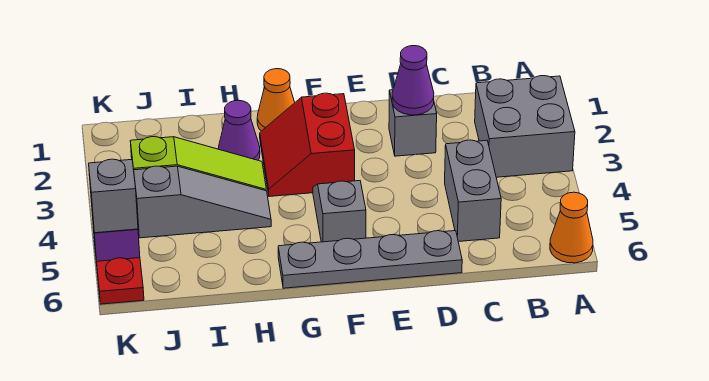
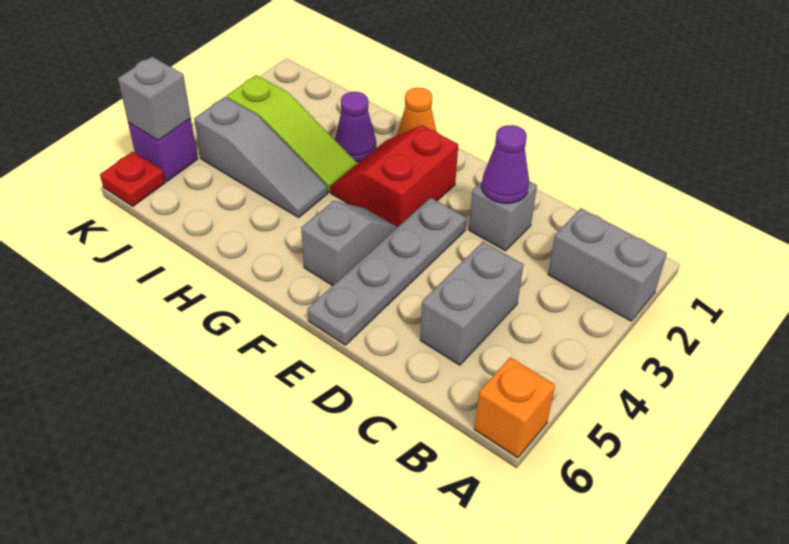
grey brick A2:B3 level 1 -> grey brick A2:B2 level 1
orange cone A6 level 1 -> orange brick A6 level 1
grey plate D6:G6 level 1 -> grey plate E3:E6 level 1

